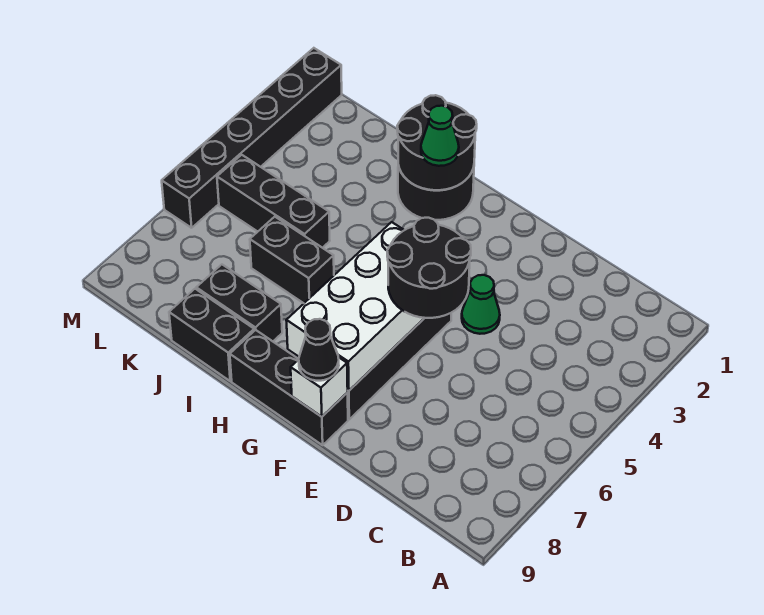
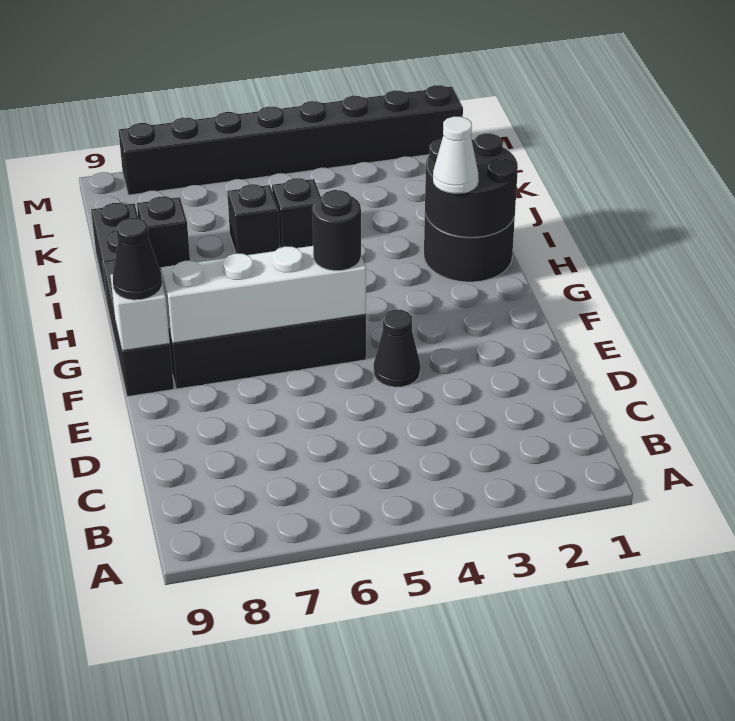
green cone E4 level 1 -> black cone E4 level 1
black round brick E5:F6 level 3 -> black round brick F5 level 3
white brick F5:G8 level 2 -> white brick F5:F8 level 2
green cone H2 level 3 -> white cone H2 level 3
black brick I6:J6 level 1 -> black brick J6 level 1
black brick I8:J8 level 1 -> black brick J8 level 1
black brick J5:L5 level 1 -> black brick J5 level 1
black brick M1:M6 level 1 -> black brick M1:M8 level 1

